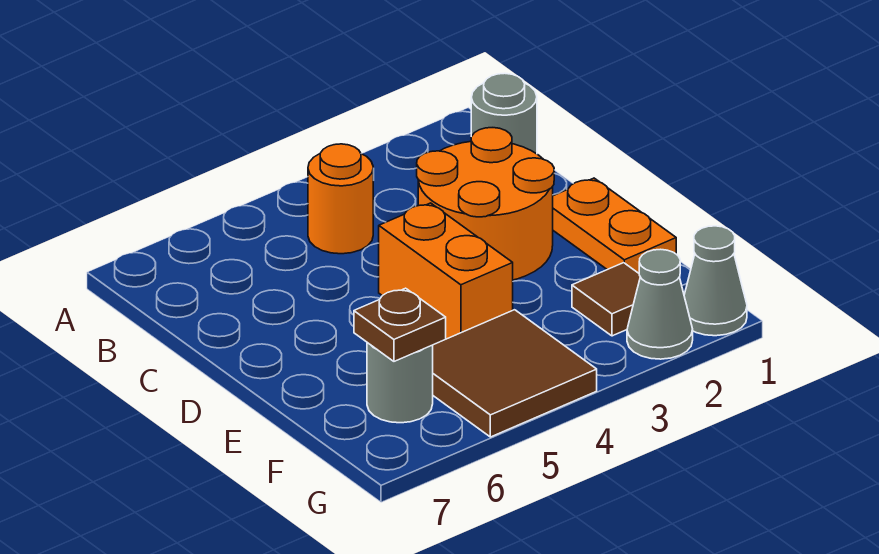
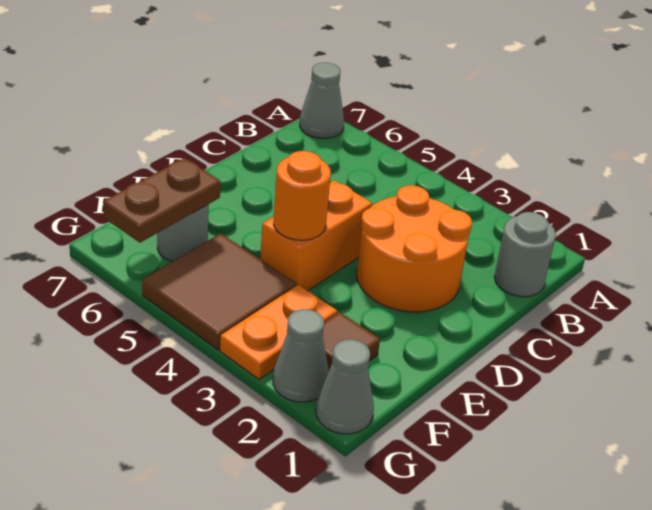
none -> grey cone A7 level 1
orange round brick B4 level 1 -> orange round brick E4 level 2
orange plate D1:E1 level 1 -> orange plate F3:G3 level 1
brown plate F6 level 2 -> brown plate F6:G6 level 2

